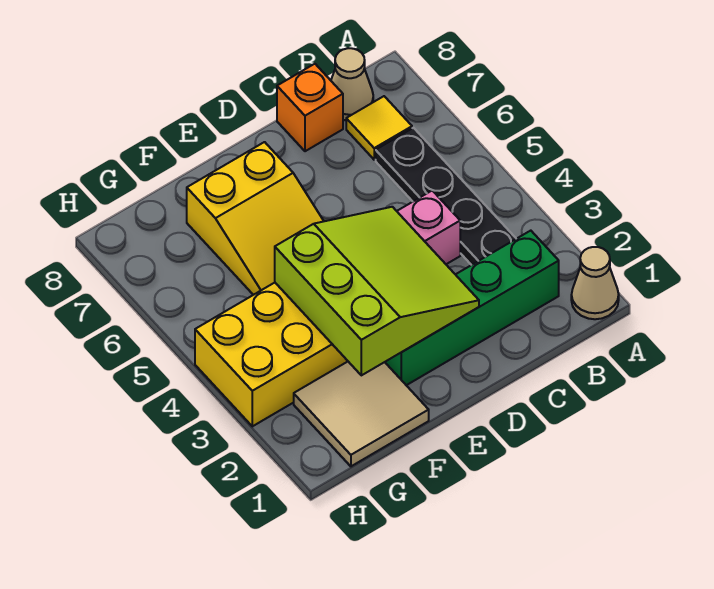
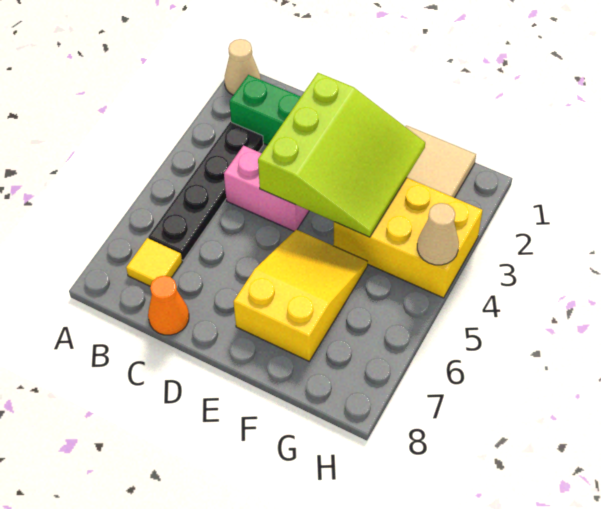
tan cone B8 level 1 -> tan cone H4 level 2
orange brick C8 level 1 -> orange cone C8 level 1
lime slope D2:F4 level 2 top F -> lime slope D2:F4 level 2 top D

